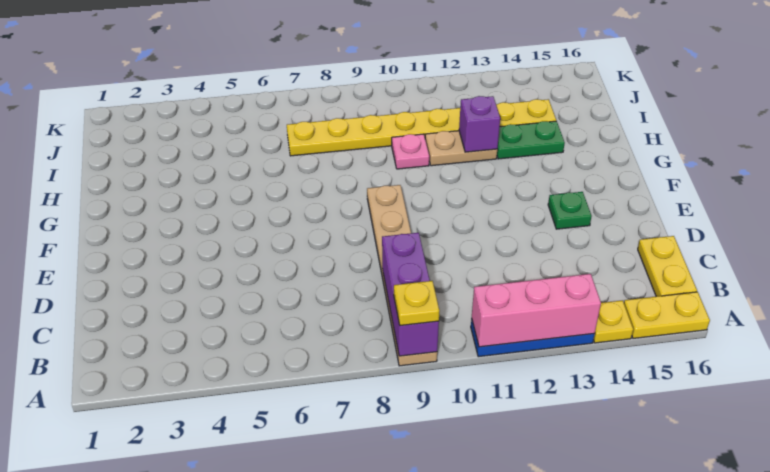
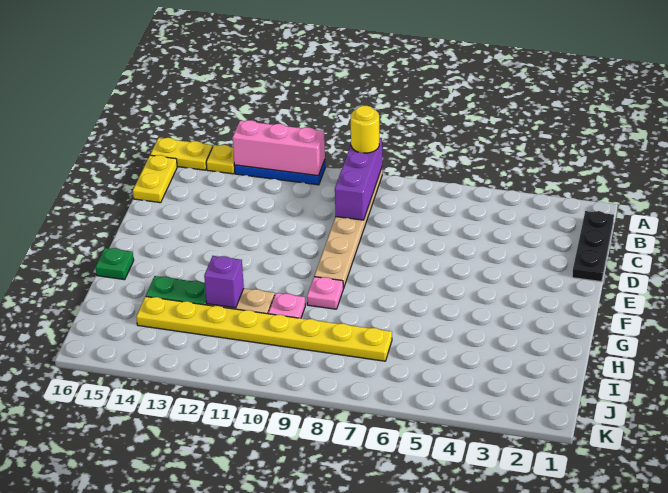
yellow plate A9 level 3 -> yellow round brick A9 level 3
none -> black plate B1:D1 level 1
green plate E14 level 1 -> green plate G16 level 1
none -> pink plate G9 level 1

